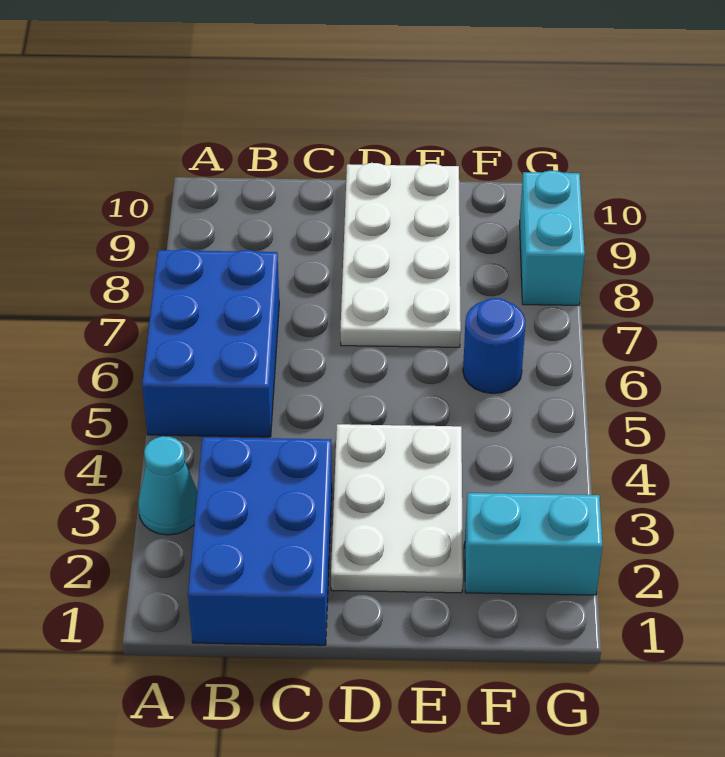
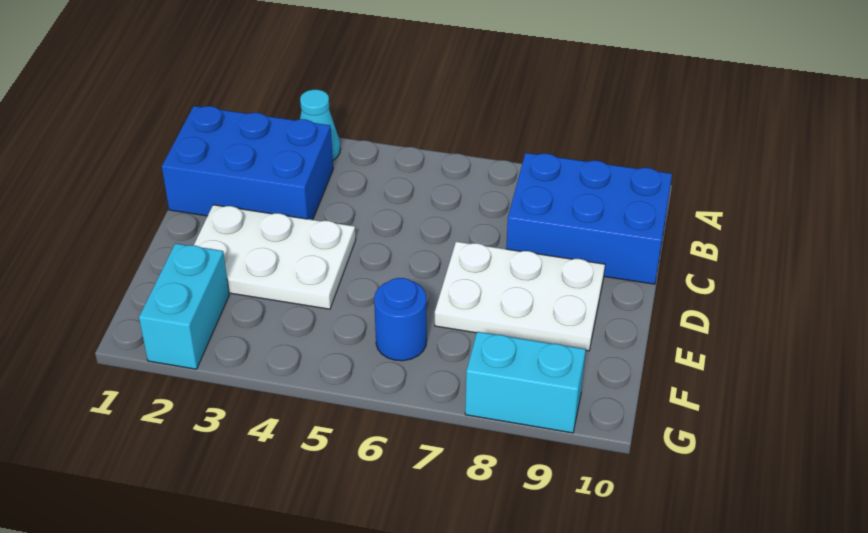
blue brick A5:B7 level 1 -> blue brick B8:C10 level 1
white plate D7:E10 level 1 -> white plate D7:E9 level 1

